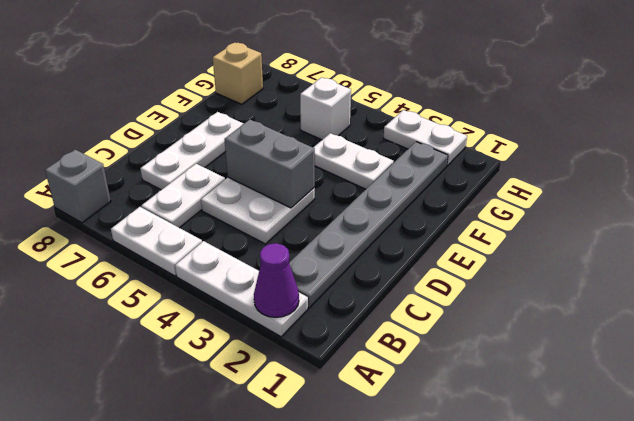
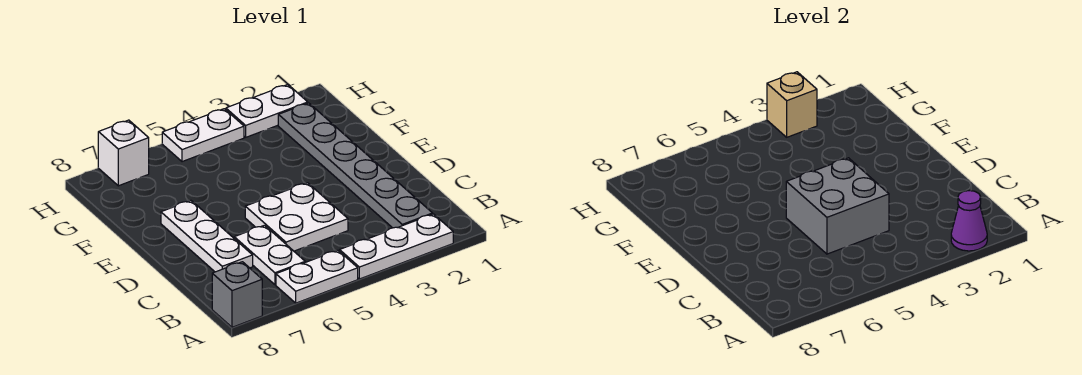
grey brick D4:D5 level 2 -> grey brick C4:D5 level 2
white plate F3:F4 level 1 -> white plate H4:H5 level 1
white brick G5 level 1 -> white brick H7 level 1
tan brick G8 level 1 -> tan brick H3 level 2

